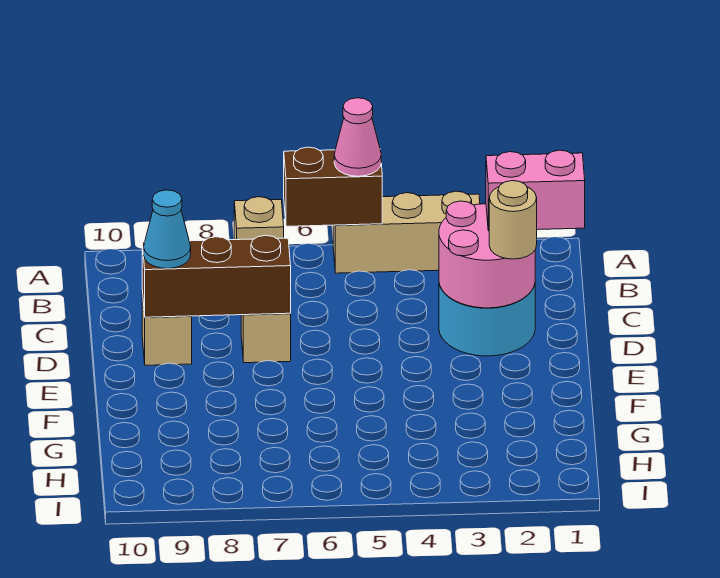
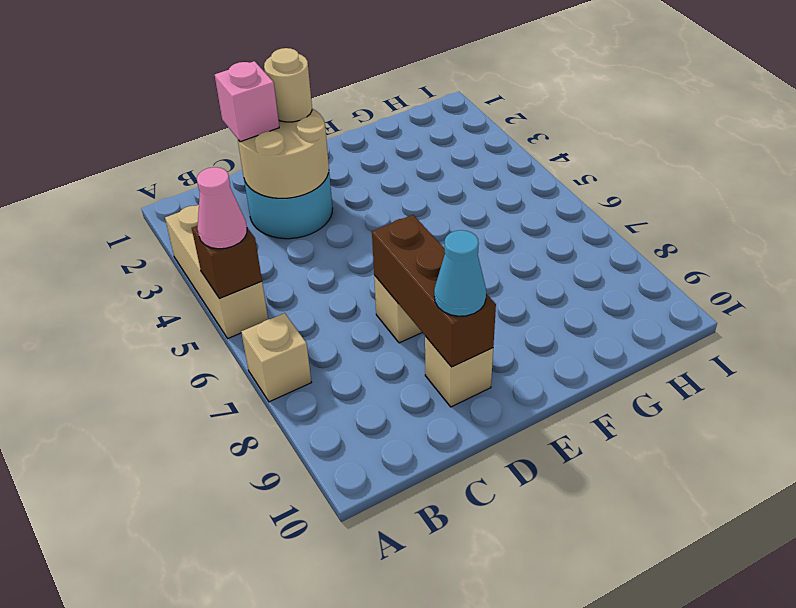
brown brick A5:A6 level 2 -> brown brick A5 level 2
pink brick C1:C2 level 3 -> pink brick C2 level 3
pink round brick C2:D3 level 2 -> tan round brick C2:D3 level 2

